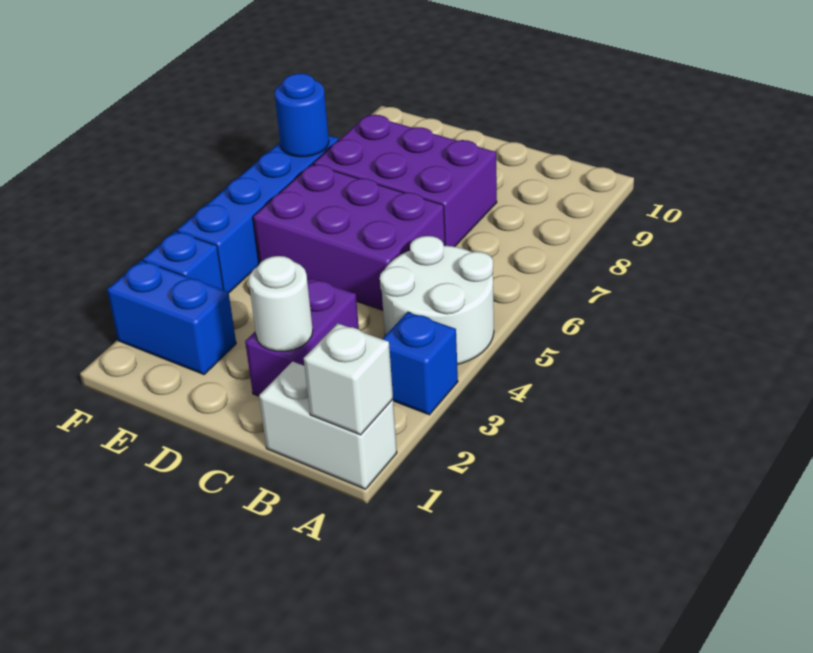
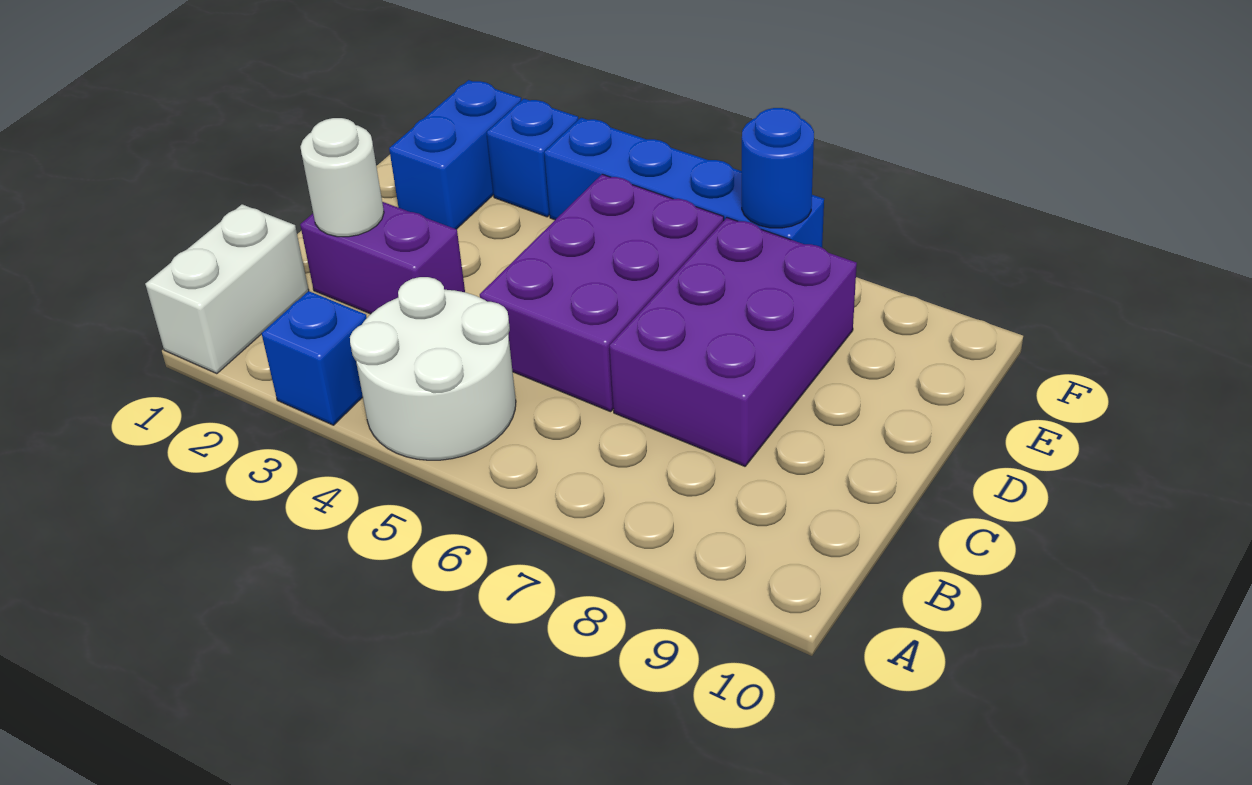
white brick A1 level 2 -> none

